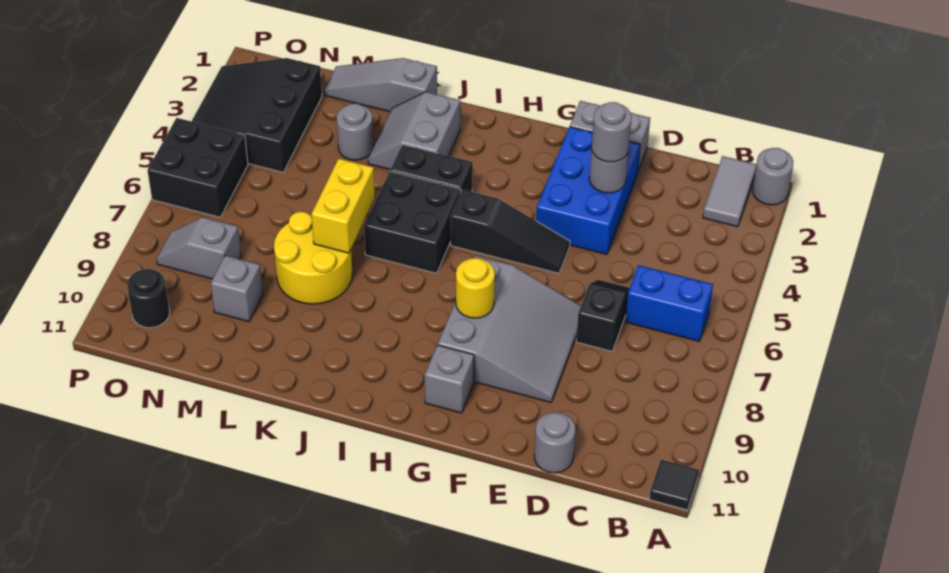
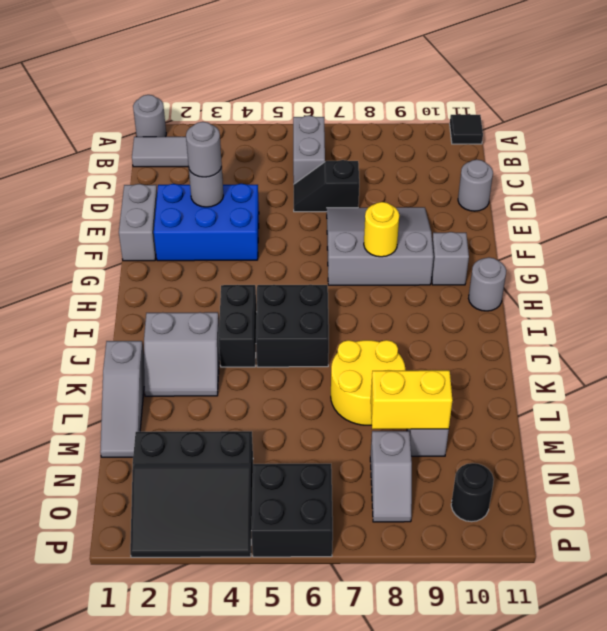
blue brick B6:C6 level 1 -> grey brick B6:C6 level 1
black slope F5:H5 level 1 top H -> none
yellow brick K6:K7 level 2 -> yellow brick M8:M9 level 2
grey round brick L3 level 1 -> grey round brick H11 level 1

